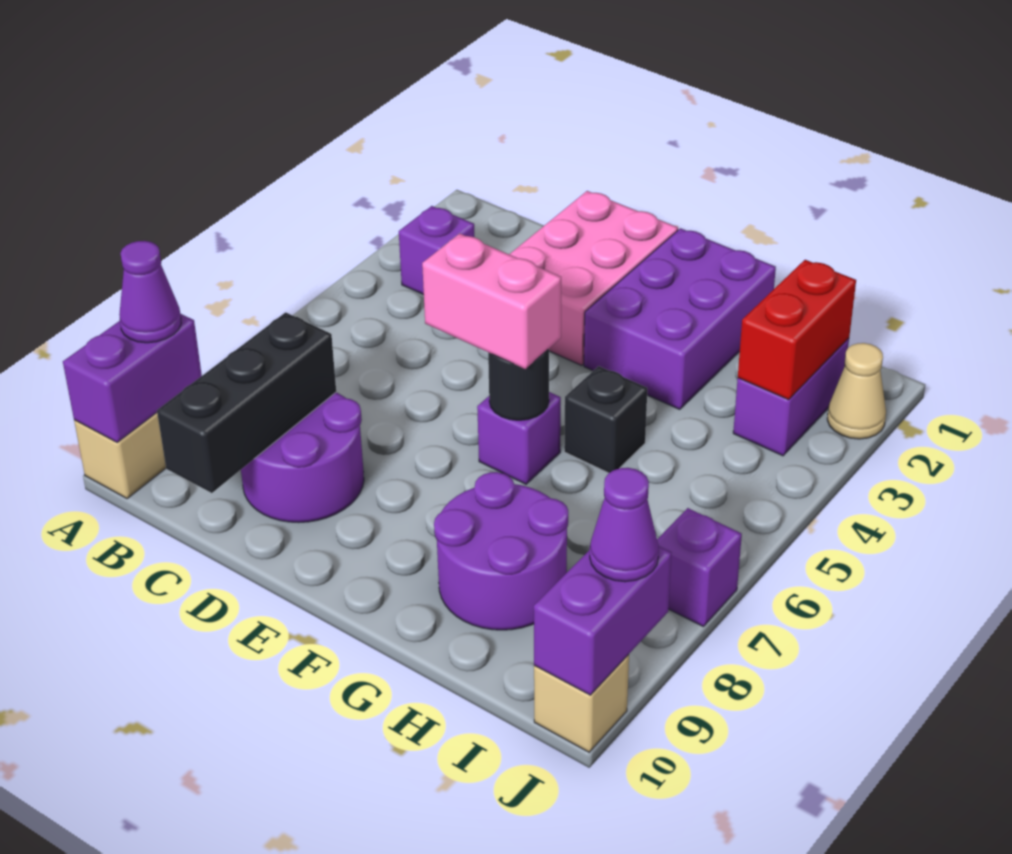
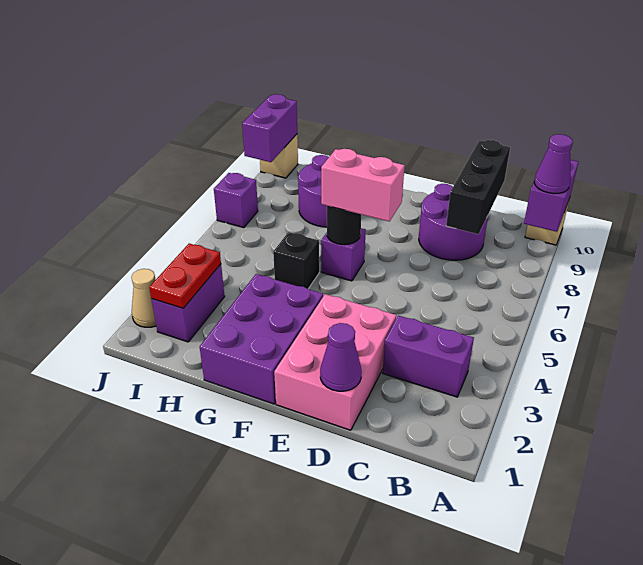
purple brick B3 level 1 -> purple brick B3:C3 level 1
red brick I2:I3 level 2 -> red plate I2:I3 level 2
purple cone J9 level 3 -> purple cone D1 level 2

